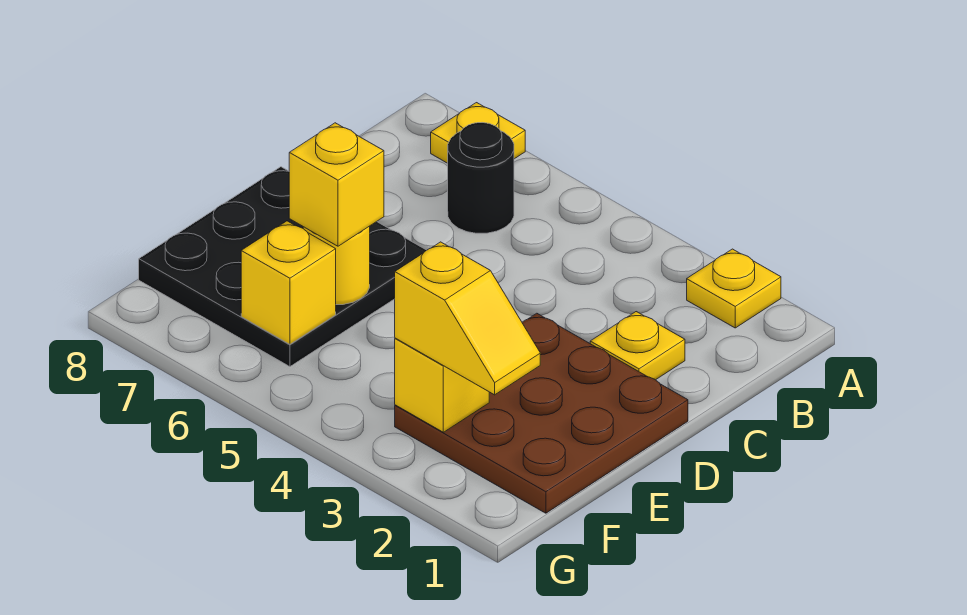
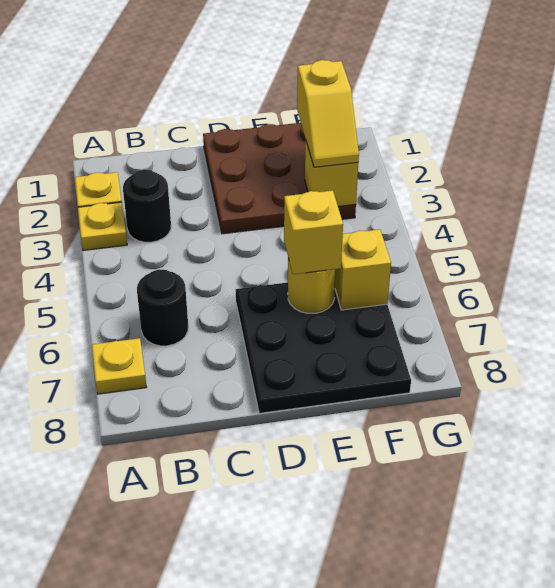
none -> black round brick B3 level 1
yellow plate C2 level 1 -> yellow plate A3 level 1
yellow slope F2:F3 level 3 top 3 -> yellow slope F2:F3 level 3 top 2

